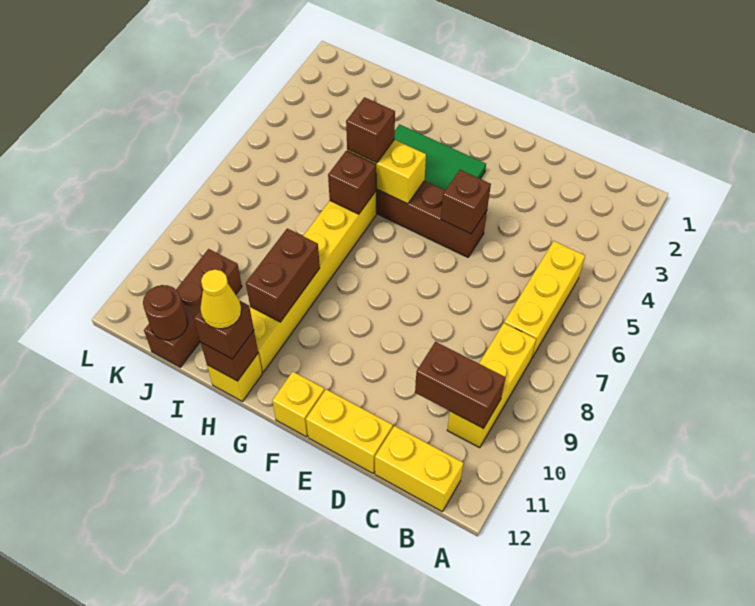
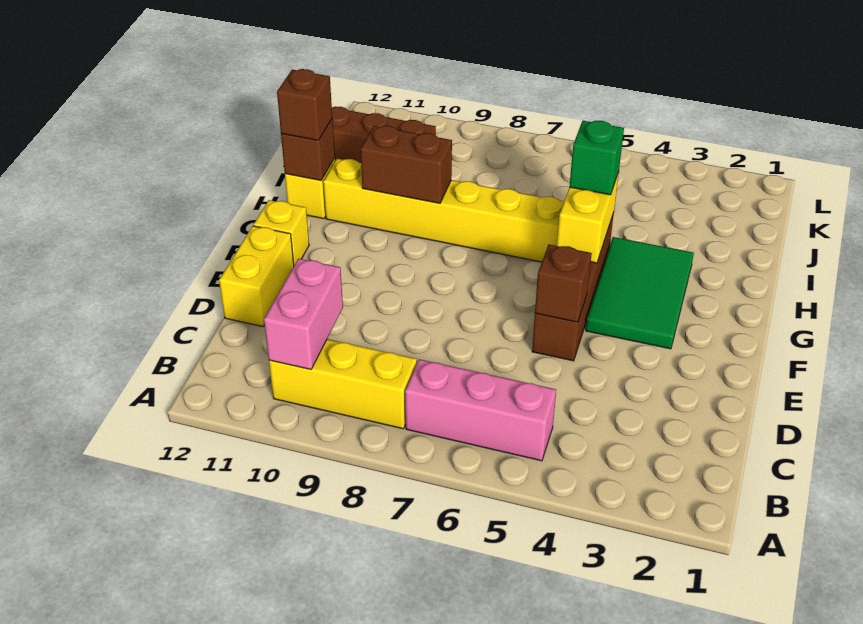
yellow brick B5:B7 level 1 -> pink brick B5:B7 level 1
brown brick B10:C10 level 2 -> pink brick B10:C10 level 2
yellow brick B12:C12 level 1 -> none
brown brick H5 level 3 -> green brick H5 level 3
brown brick H6 level 2 -> none
yellow cone H12 level 4 -> none
brown round brick J12 level 2 -> none

